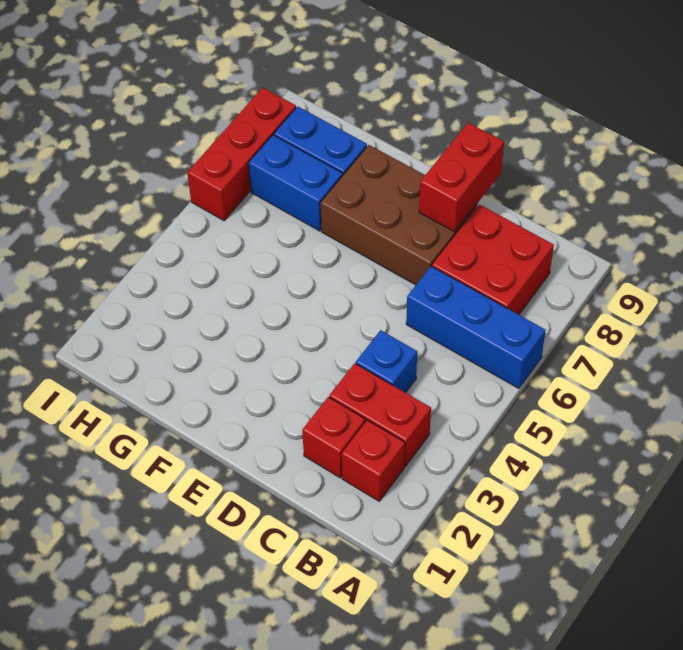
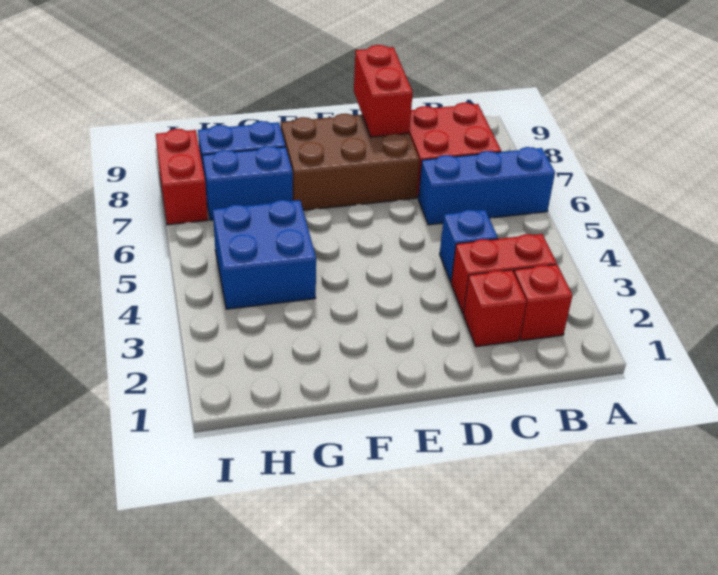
none -> blue brick G4:H5 level 1
red brick I6:I8 level 1 -> red brick I7:I8 level 1

